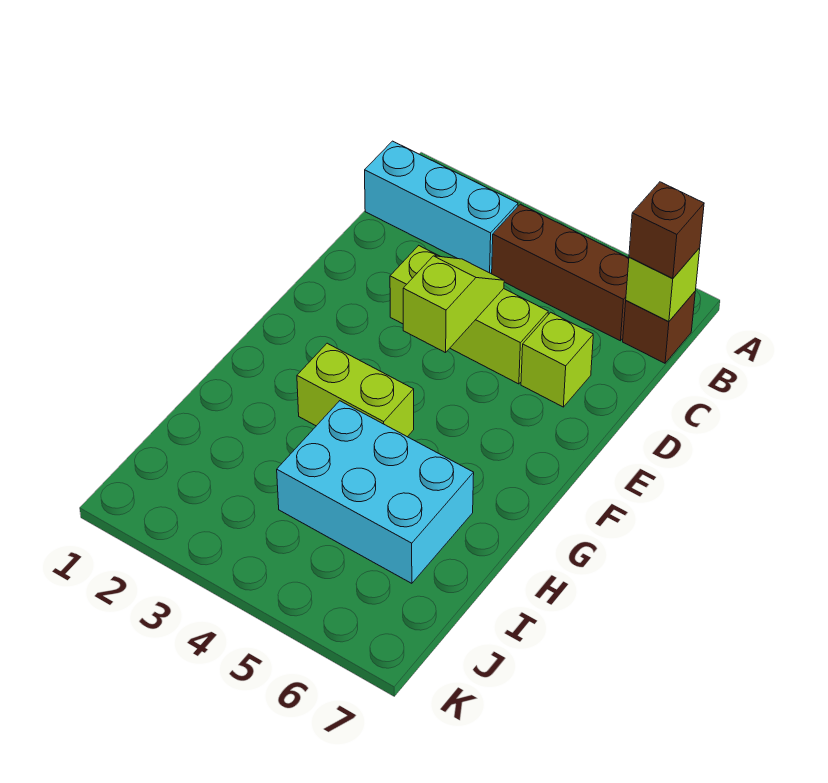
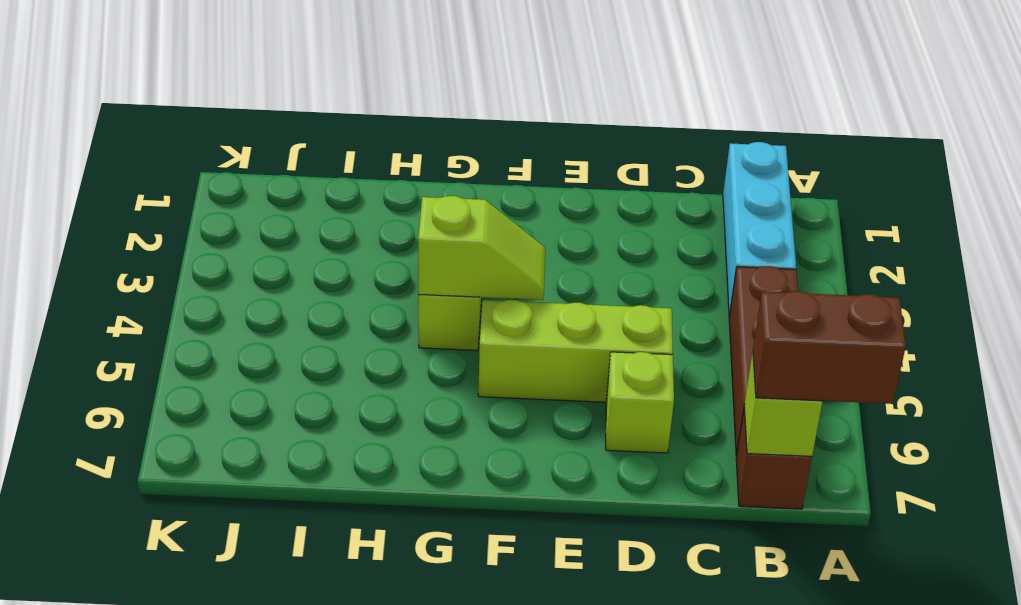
brown brick B7 level 3 -> brown brick A7:B7 level 3
lime brick D3:D5 level 1 -> lime brick D5:F5 level 1
lime slope D4:E4 level 2 top E -> lime slope F4:G4 level 2 top G
cyan brick H4:I6 level 1 -> none

